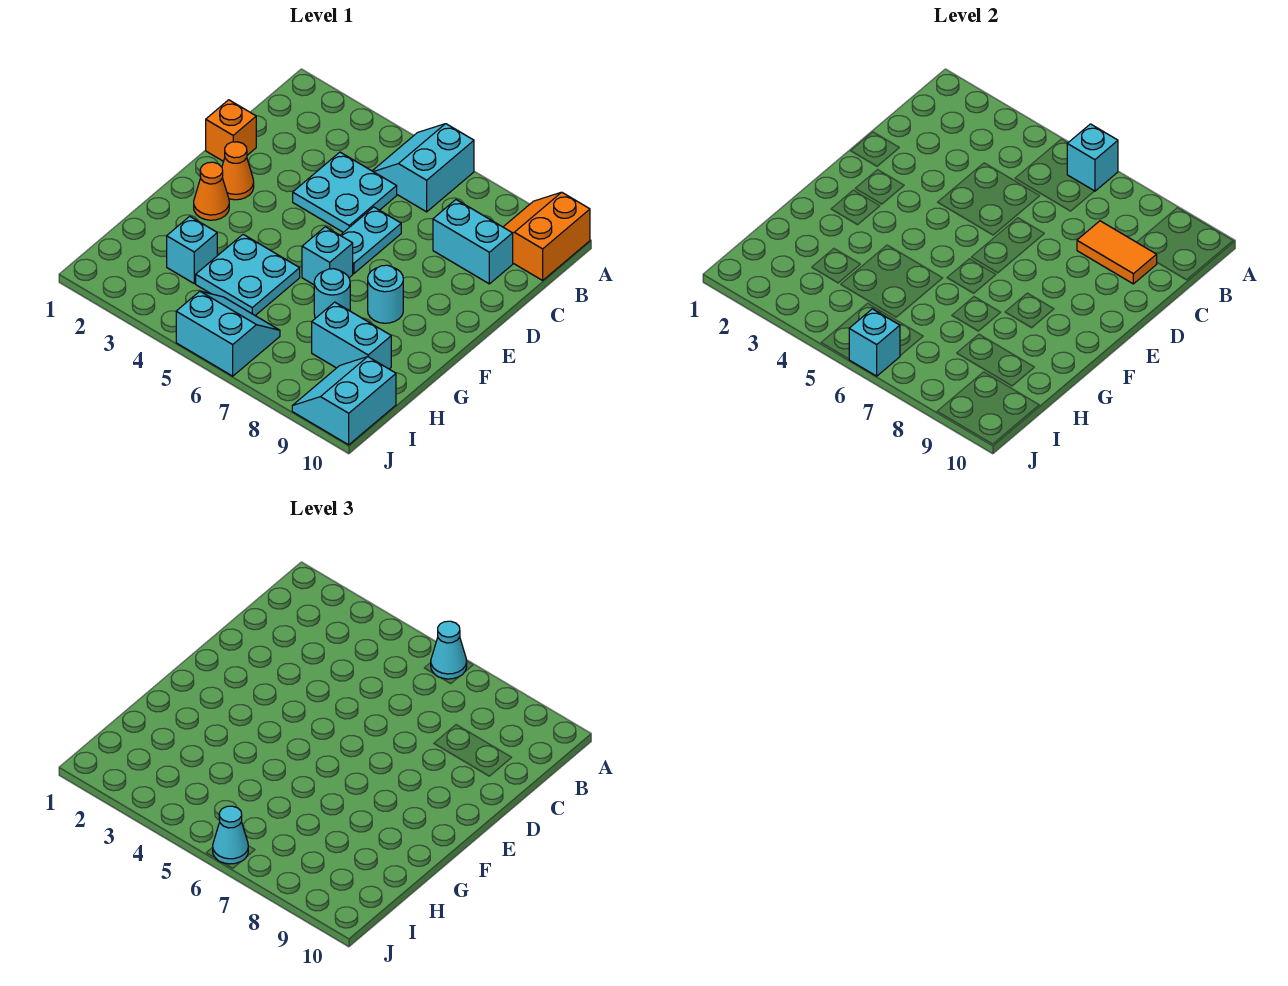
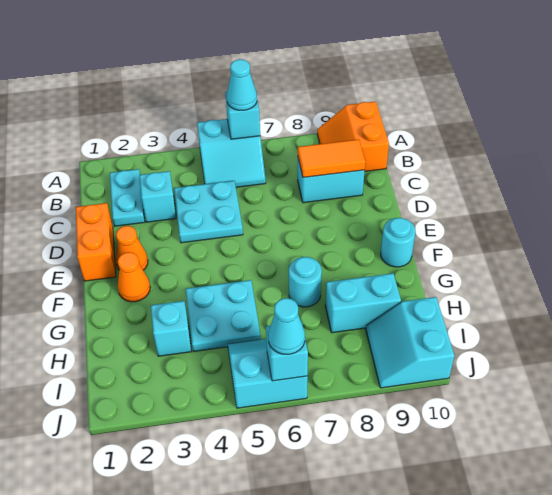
cyan slope A5:B6 level 1 top 6 -> cyan slope A5:B6 level 1 top A
orange brick D1 level 1 -> orange brick D1:E1 level 1
cyan plate D6:E6 level 1 -> cyan plate B2:C2 level 1
cyan brick F6 level 1 -> cyan brick C3 level 1
cyan round brick F8 level 1 -> cyan round brick F10 level 1

